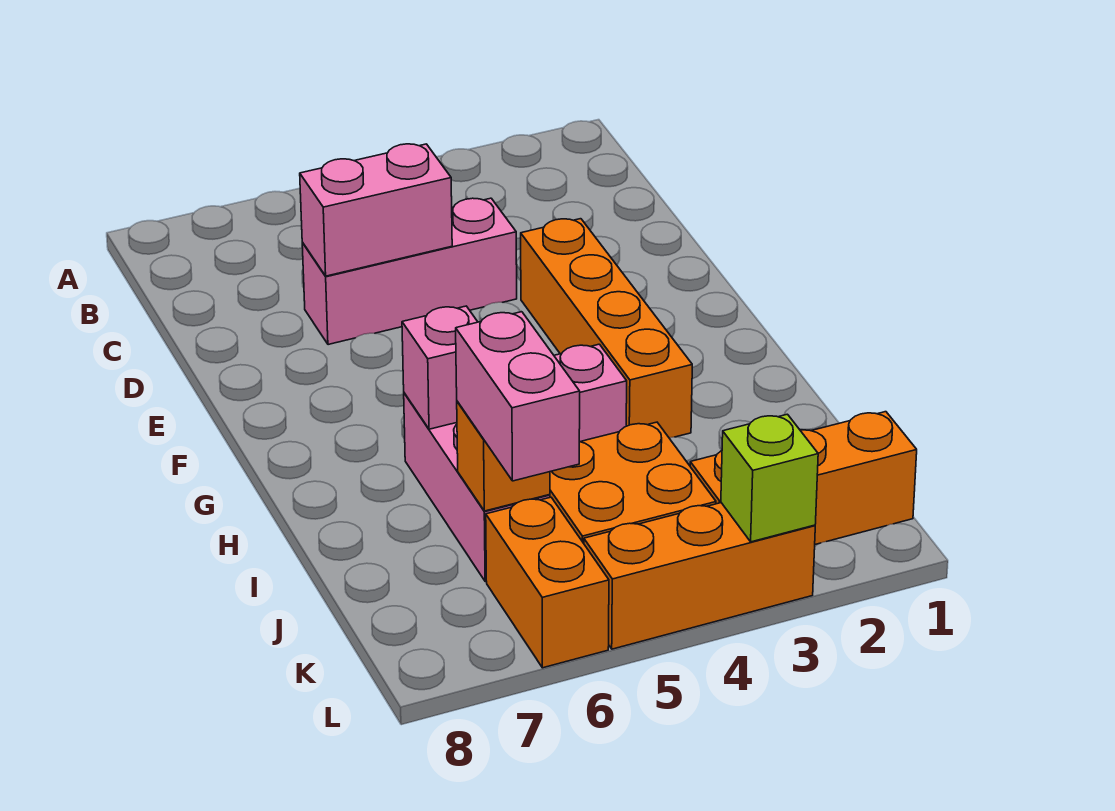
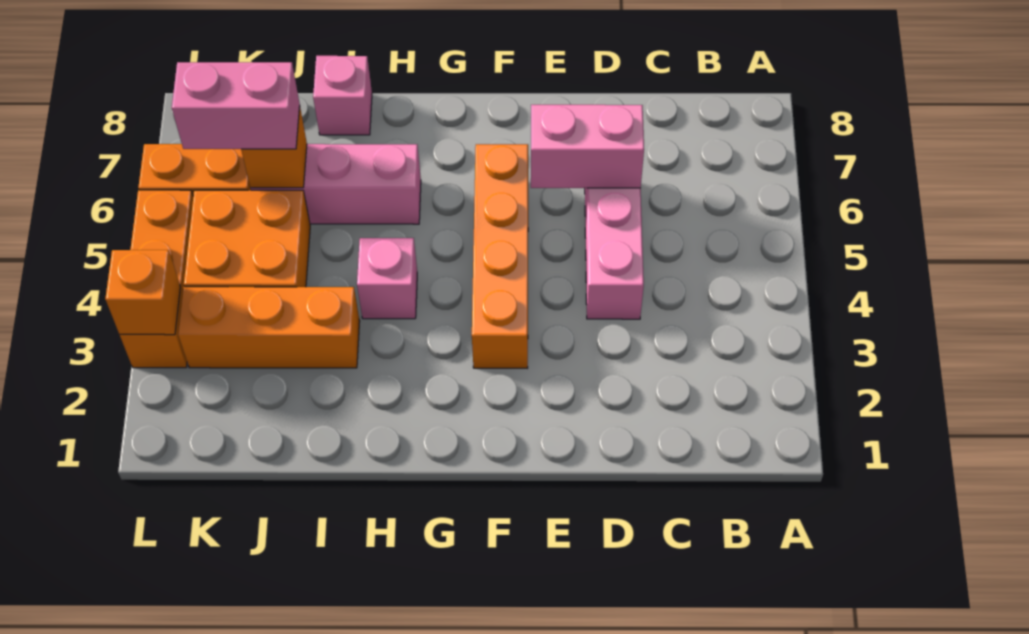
pink brick D5:D6 level 2 -> pink brick D6:E6 level 2
orange brick E3:H3 level 1 -> orange brick F3:F6 level 1
pink brick H6 level 2 -> pink brick I8 level 1
orange brick K1:K3 level 1 -> orange brick I3:K3 level 1
lime brick L3 level 2 -> orange brick L3 level 2

